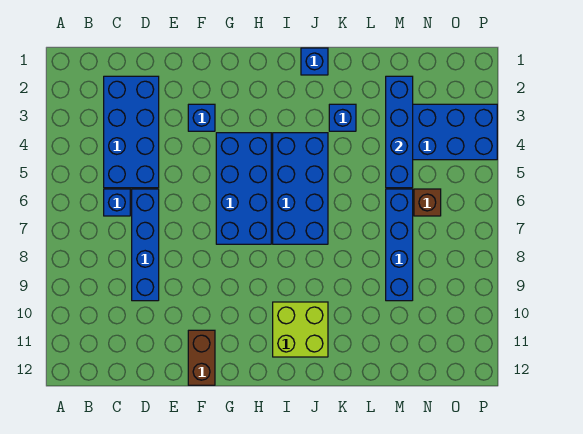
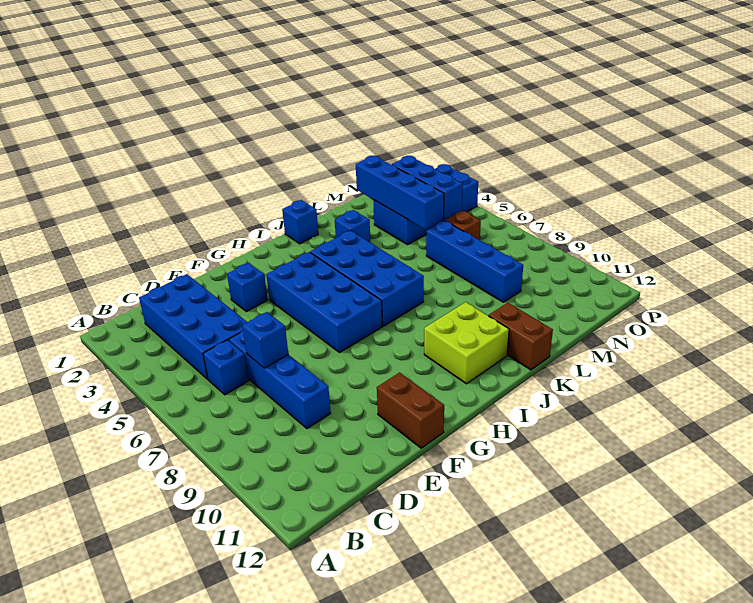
none -> blue brick D7 level 2
none -> brown brick K11:K12 level 1
none -> blue brick N3:N5 level 2

